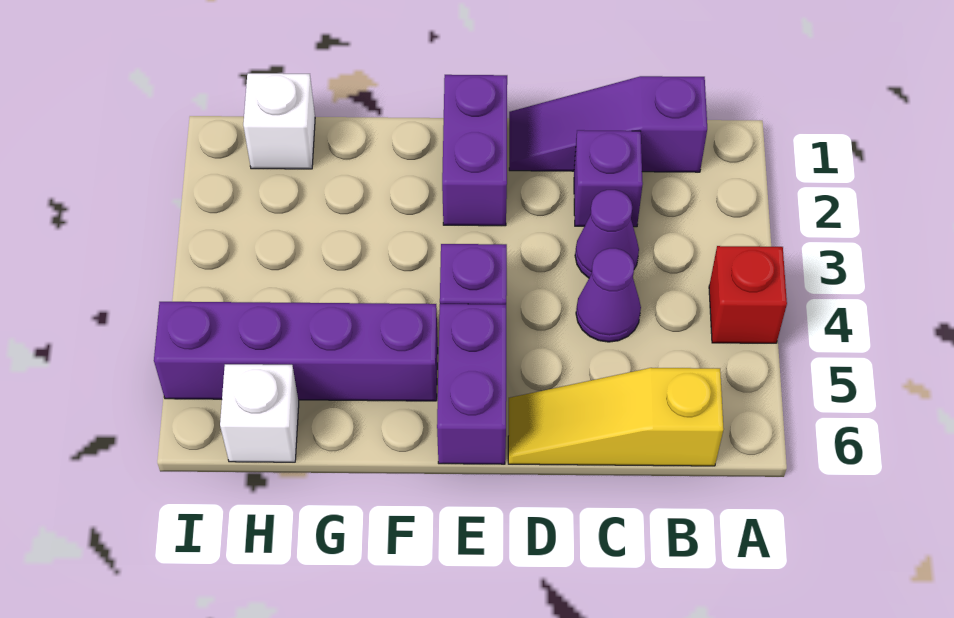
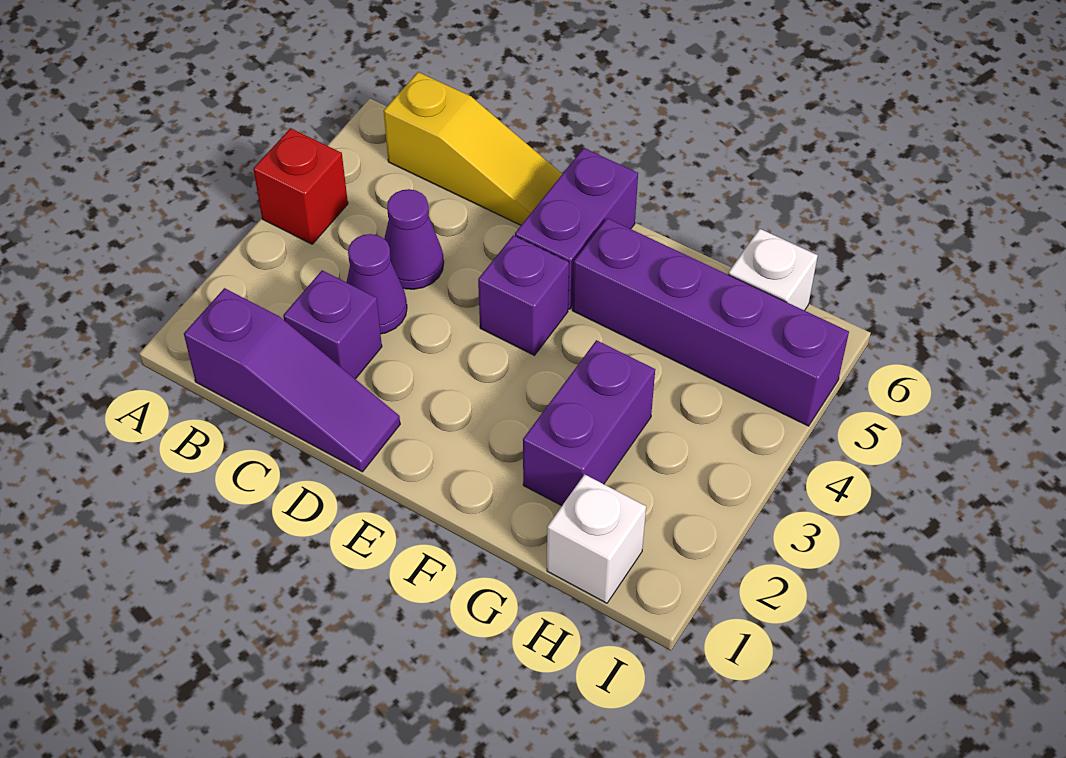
purple brick E1:E2 level 1 -> purple brick G2:G3 level 1

